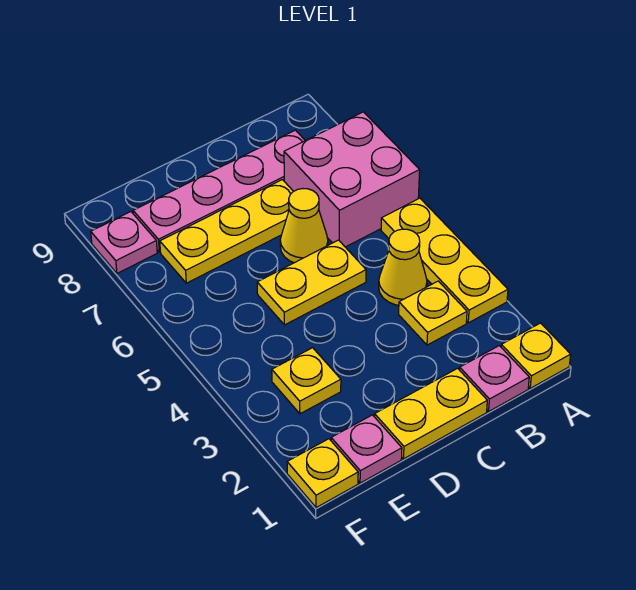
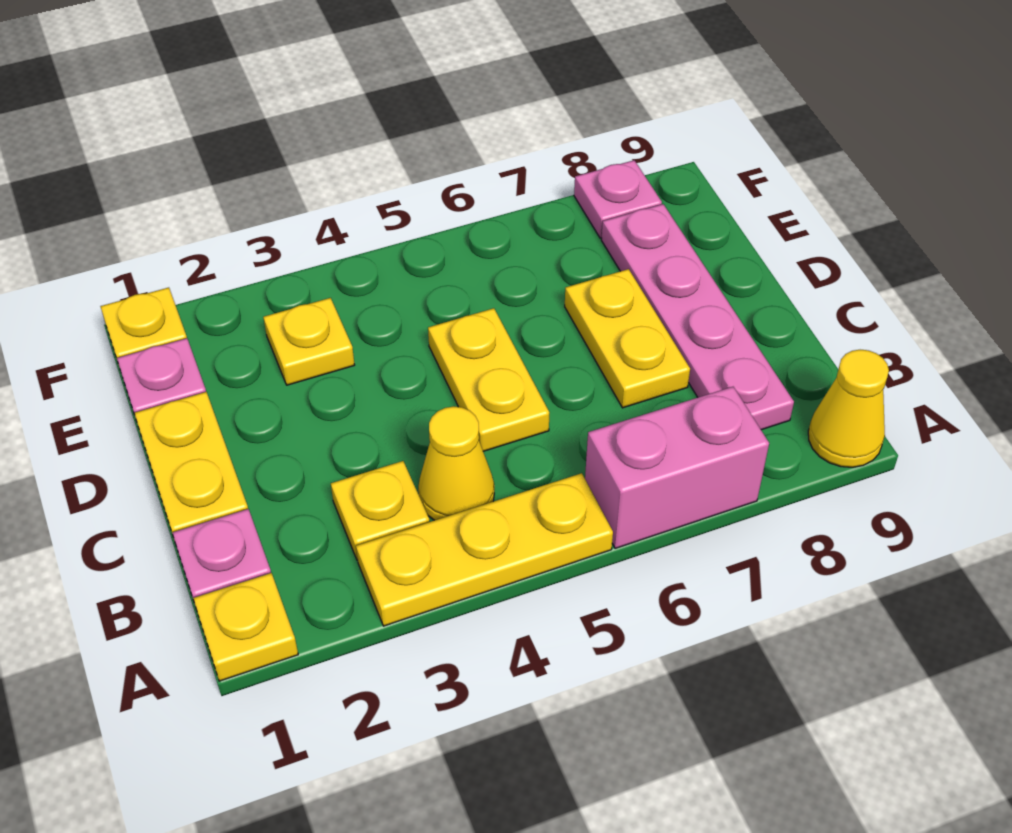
pink brick A6:B7 level 1 -> pink brick A6:A7 level 1
yellow cone C6 level 1 -> yellow cone A9 level 1
yellow plate C7:E7 level 1 -> yellow plate C7:D7 level 1

